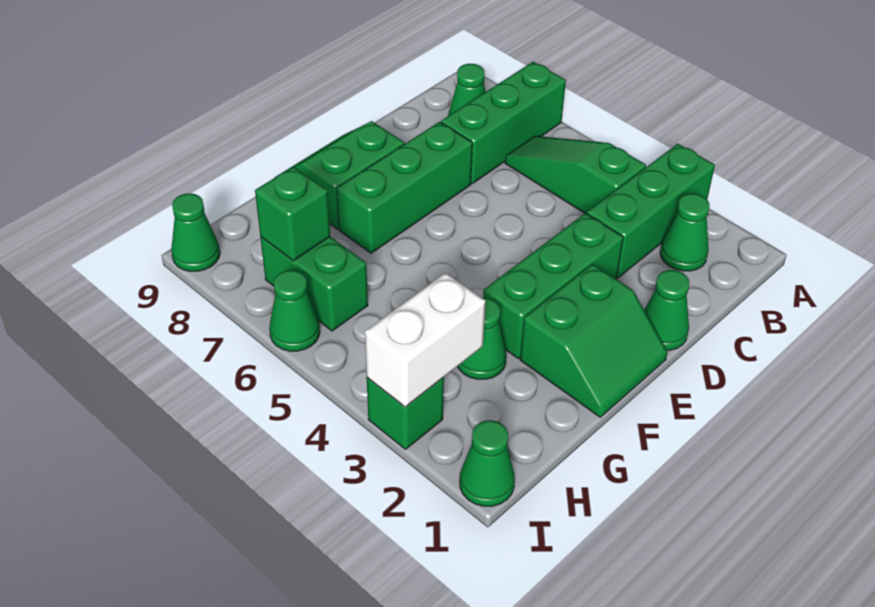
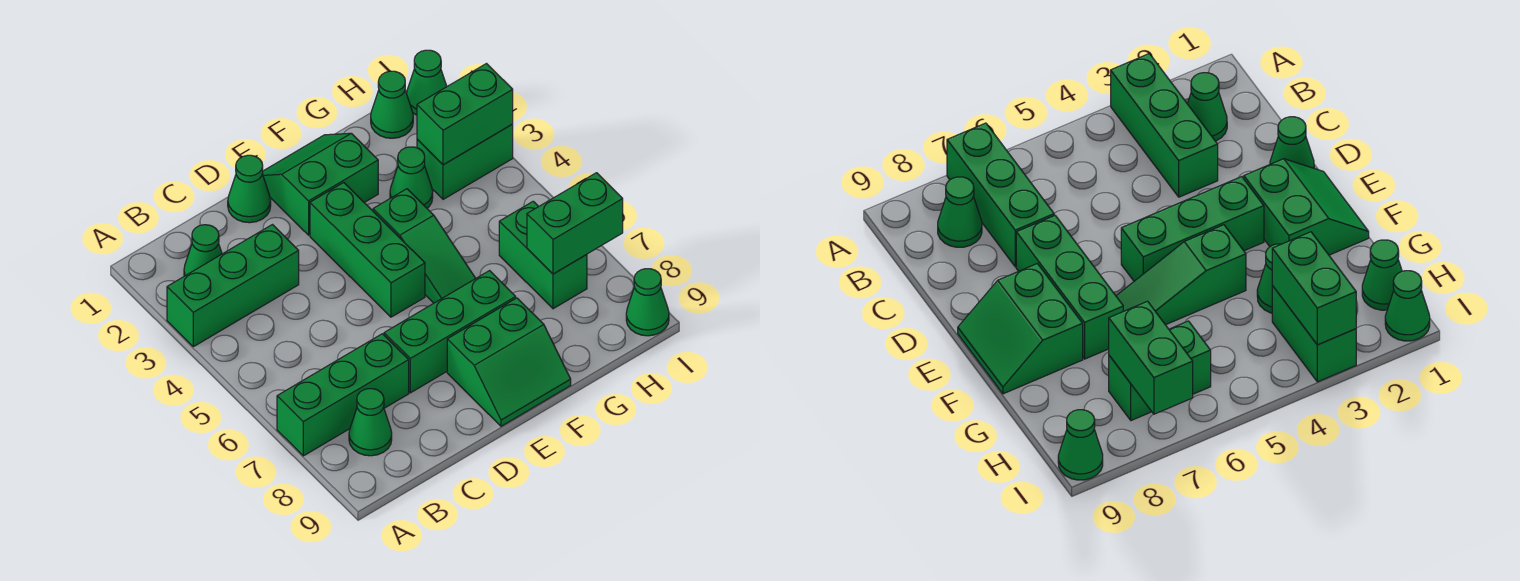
green slope B4:B6 level 1 top 4 -> green slope F4:F6 level 1 top 4
green brick D3:F3 level 1 -> green brick E3:E5 level 1
white brick H3:I3 level 2 -> green brick H3:I3 level 2
green brick H7 level 2 -> green brick H7:I7 level 2
green brick I3 level 1 -> green brick H3:I3 level 1
green cone I6 level 1 -> green cone H1 level 1

